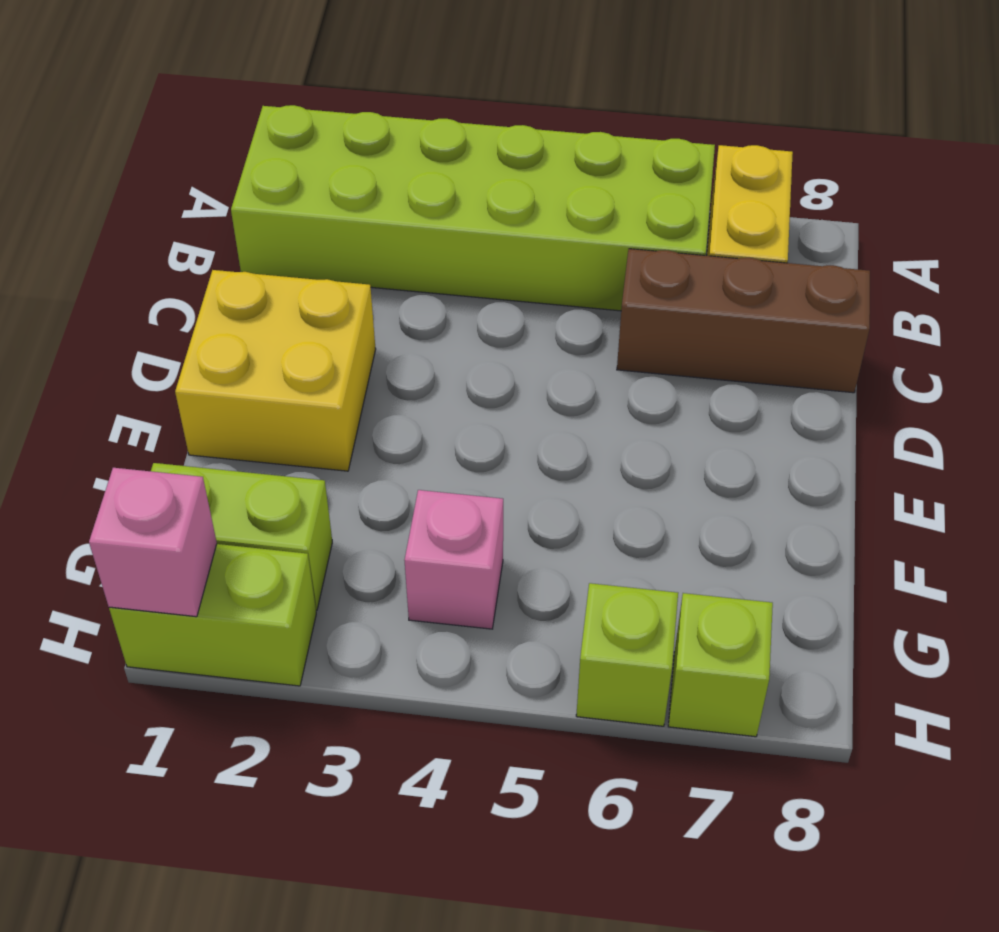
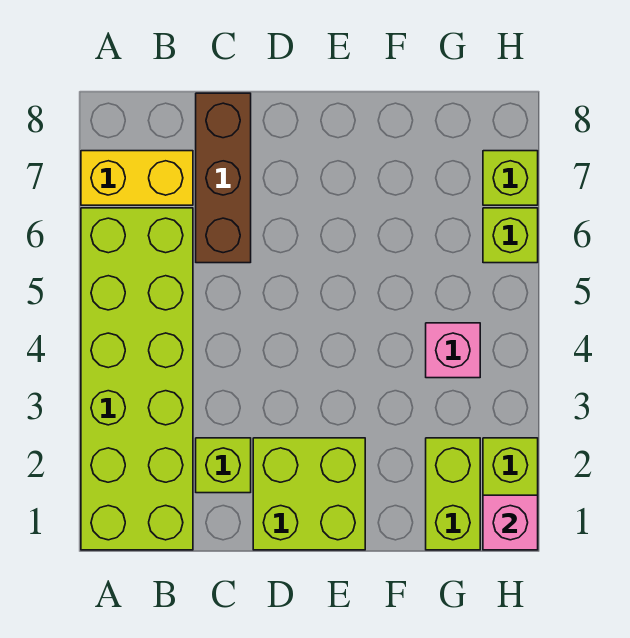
none -> lime brick C2 level 1
yellow brick D1:E2 level 1 -> lime brick D1:E2 level 1

